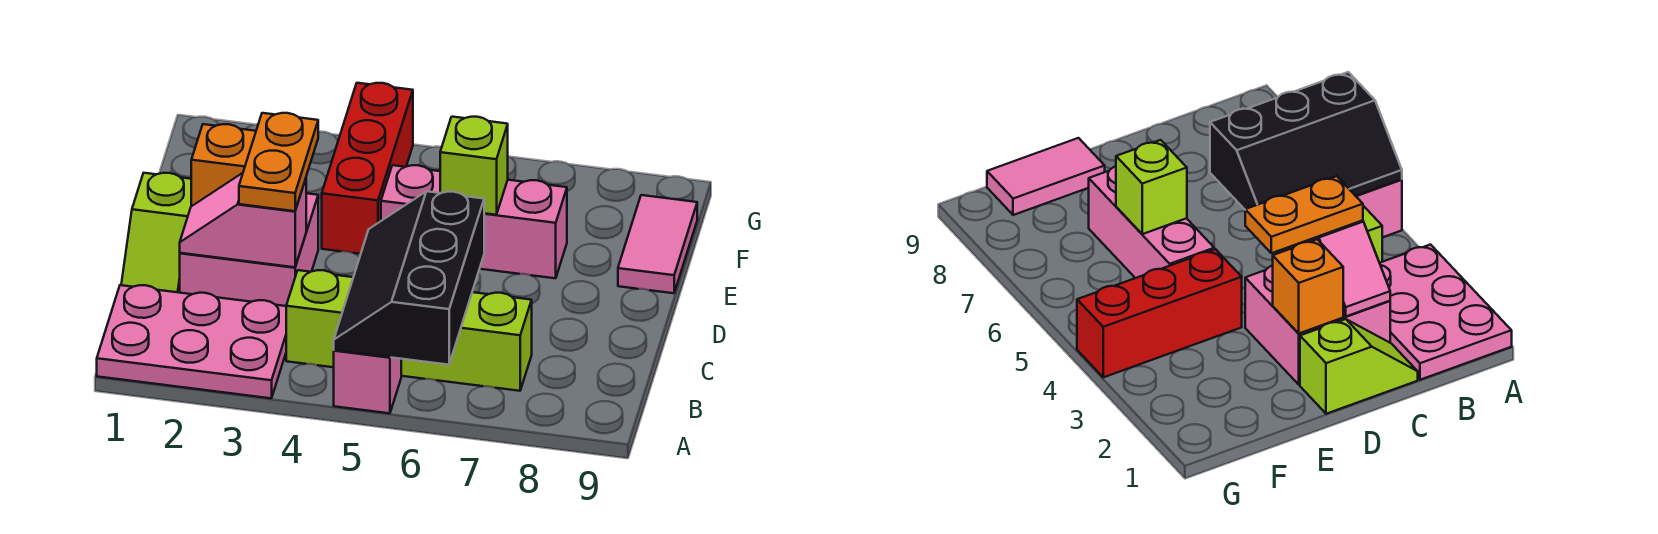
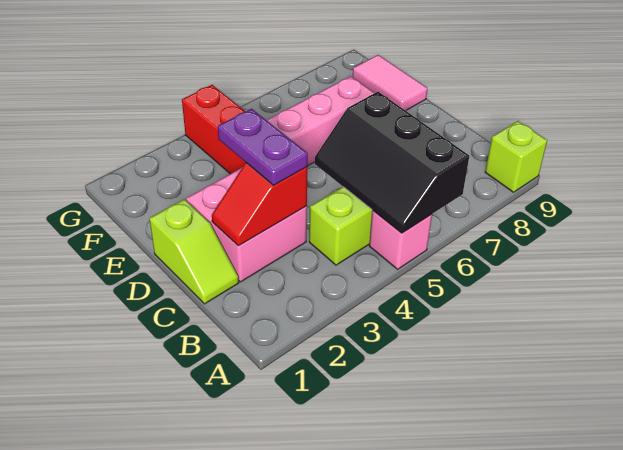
pink plate A1:B3 level 1 -> none
pink slope C2:C3 level 2 top 3 -> red slope C2:C3 level 2 top 3
orange plate C3:D3 level 3 -> purple plate C3:D3 level 3
orange brick D2 level 2 -> none
lime brick E6 level 2 -> lime brick A9 level 1

